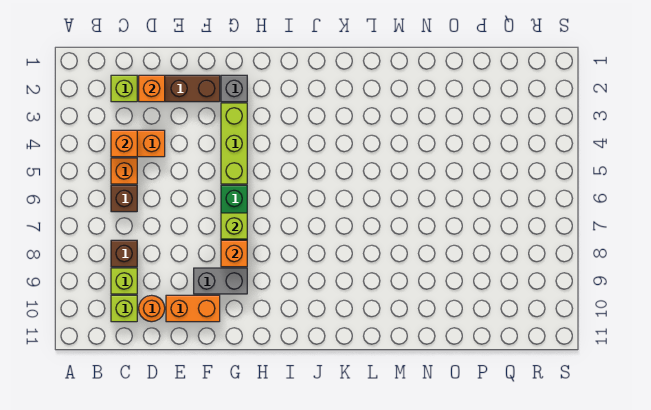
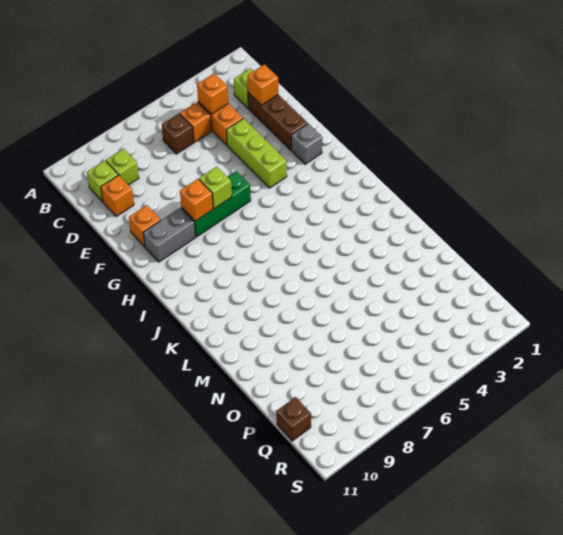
brown brick C8 level 1 -> brown brick Q11 level 1
orange round brick D10 level 1 -> orange brick D10 level 1
orange brick E10:F10 level 1 -> orange brick F10 level 1
grey brick F9:G9 level 1 -> grey brick G9:G10 level 1
lime brick G3:G5 level 1 -> lime brick E4:G4 level 1

